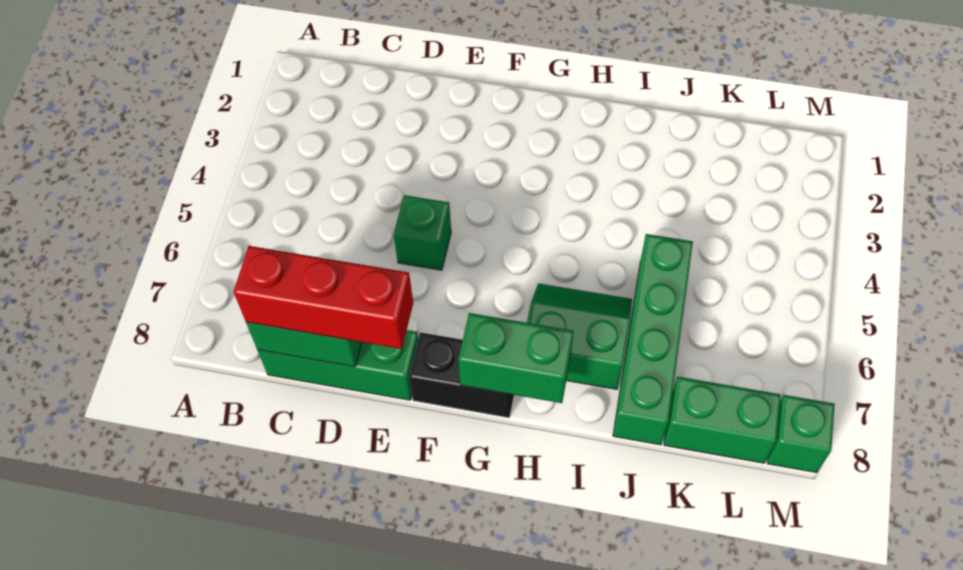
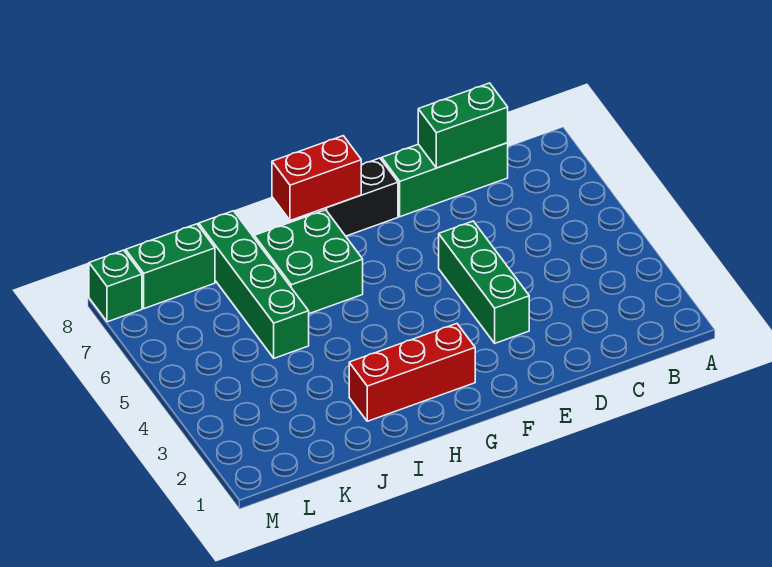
red brick C8:E8 level 3 -> red brick G2:I2 level 1
green brick E5 level 1 -> green brick E3:E5 level 1
green brick G8:H8 level 2 -> red brick G8:H8 level 2
green slope H6:I7 level 1 top 7 -> green brick H6:I7 level 1

